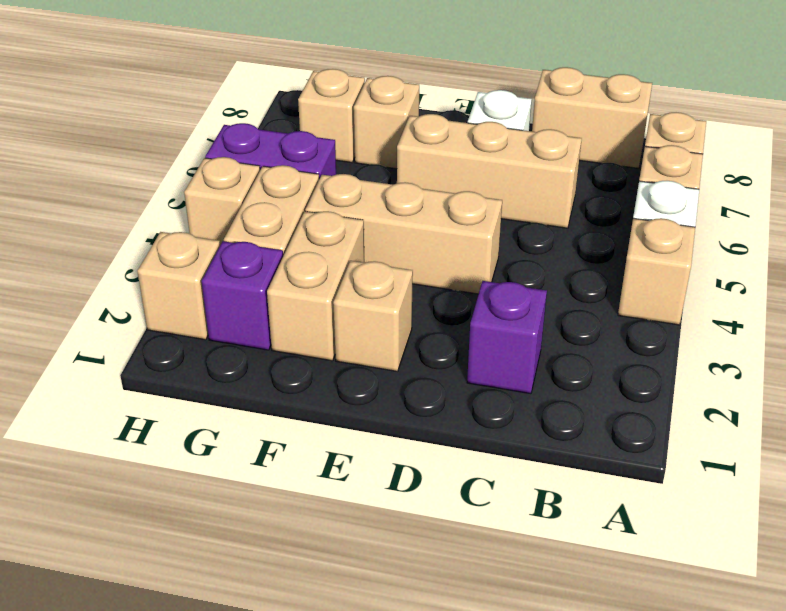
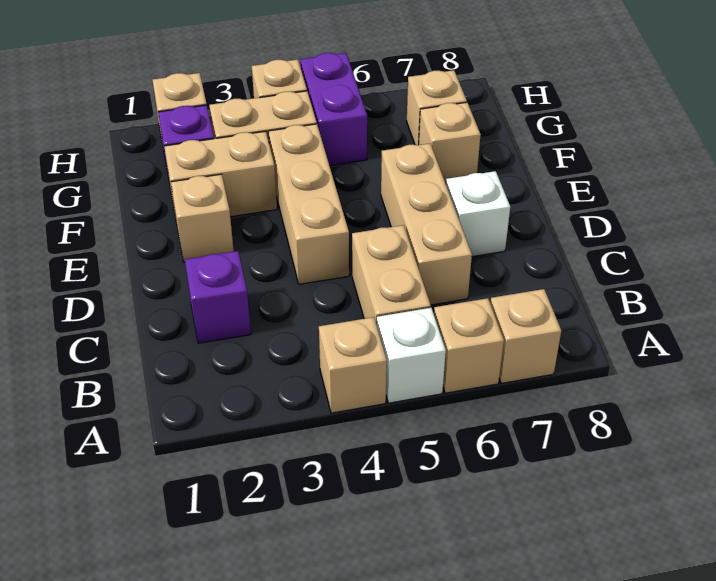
tan brick B8:C8 level 1 -> tan brick B5:C5 level 1

